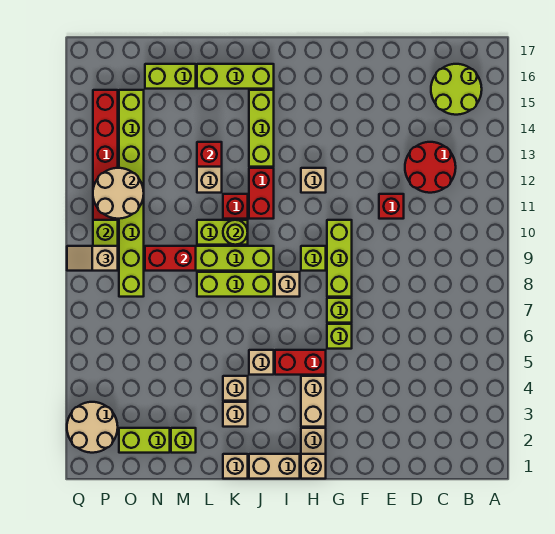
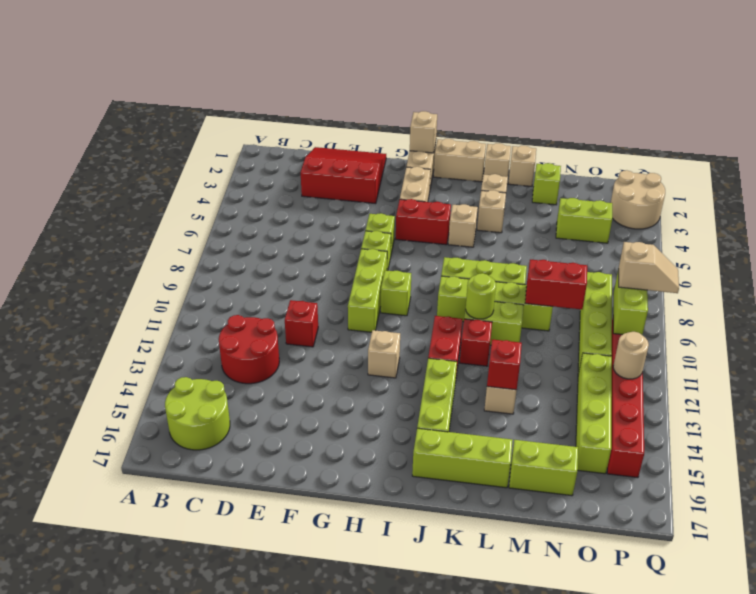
none -> red slope D1:F3 level 1 top 3
tan brick I8 level 1 -> tan brick L1 level 1
lime brick N2:O2 level 1 -> lime brick N4:O4 level 1
tan round brick O11:P12 level 2 -> tan round brick P12 level 2

